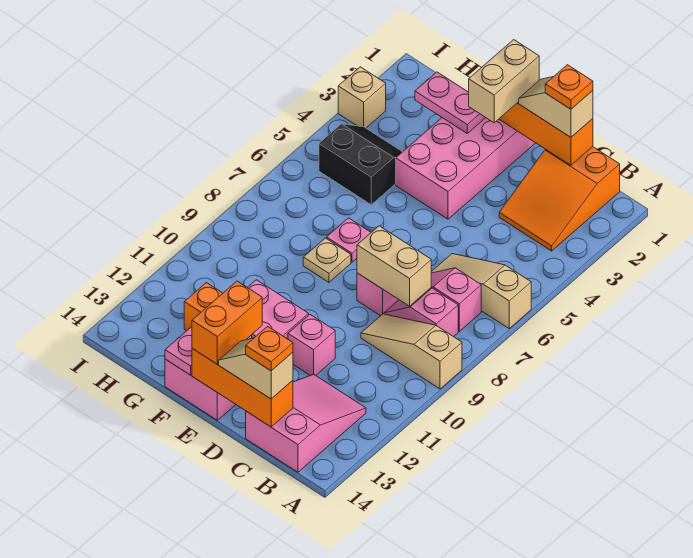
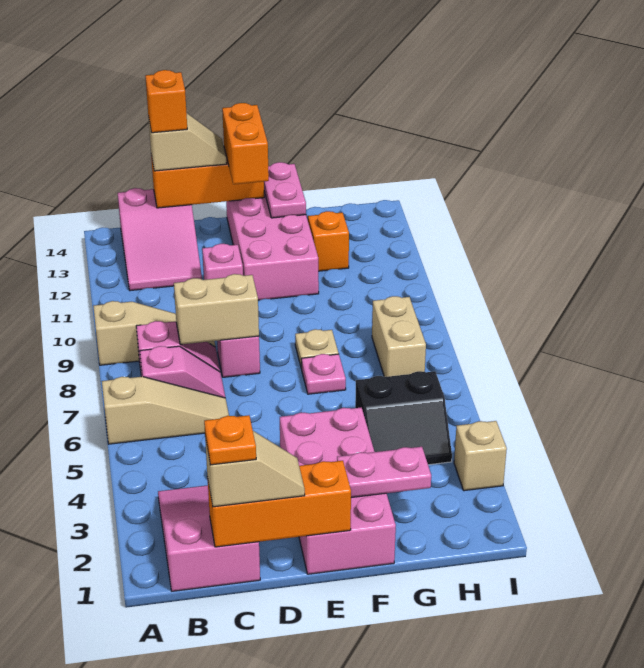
orange slope B1:C3 level 1 top 1 -> pink slope B1:C3 level 1 top 1
orange plate C14 level 4 -> orange brick C14 level 4
tan brick E1:E2 level 3 -> tan brick H7:H8 level 1

